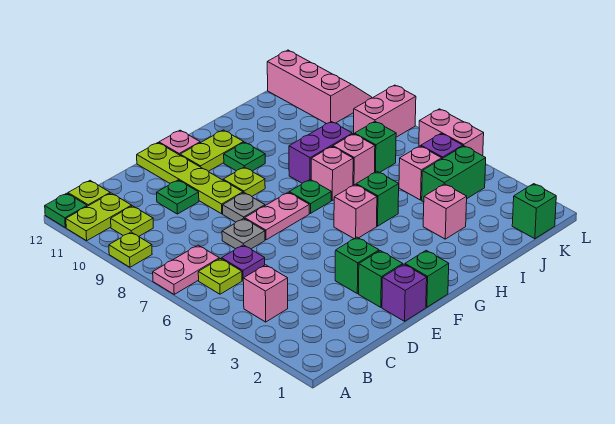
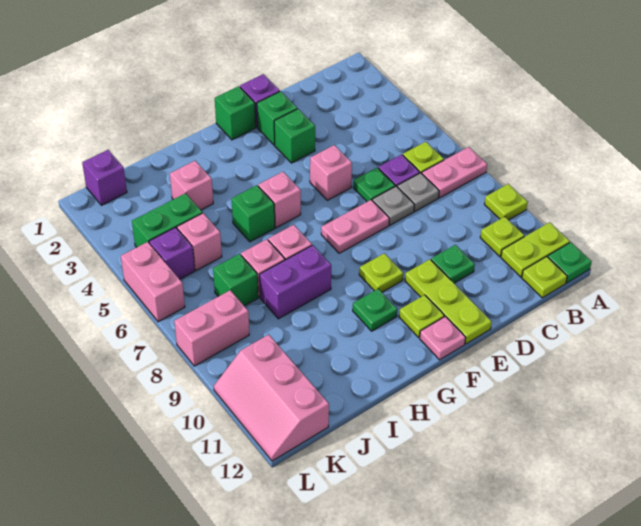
pink brick B4 level 1 -> pink brick E5 level 1
grey plate E8 level 1 -> grey plate C7 level 1
lime plate E9:E12 level 1 -> lime plate E10:E12 level 1
lime plate F11:G11 level 1 -> lime plate F11 level 1
green plate G7 level 1 -> green plate D6 level 1
green brick K1 level 1 -> purple brick K1 level 1

